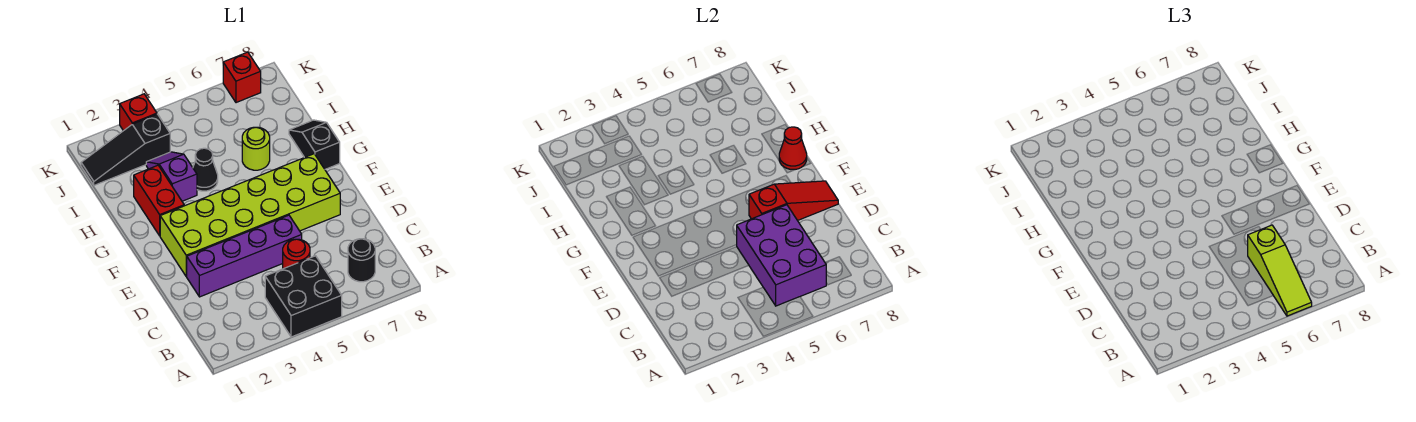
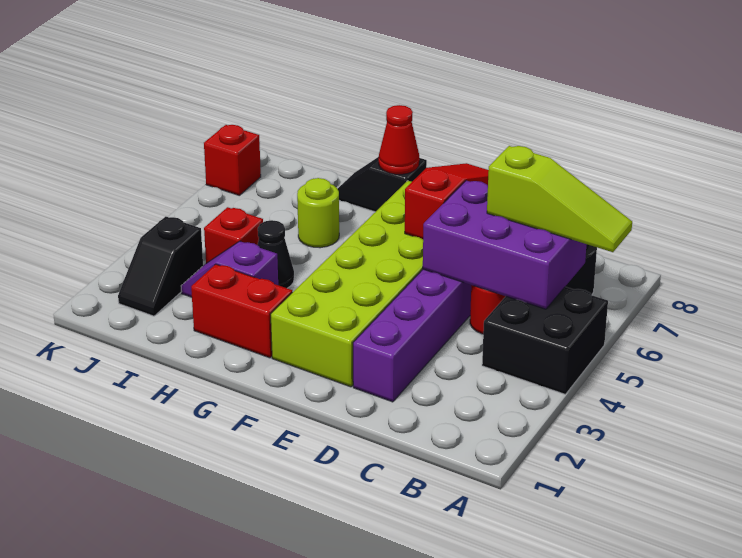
black slope J1:J3 level 1 top 3 -> black slope J2:J3 level 1 top 3
red brick K3 level 1 -> red brick I4 level 1

